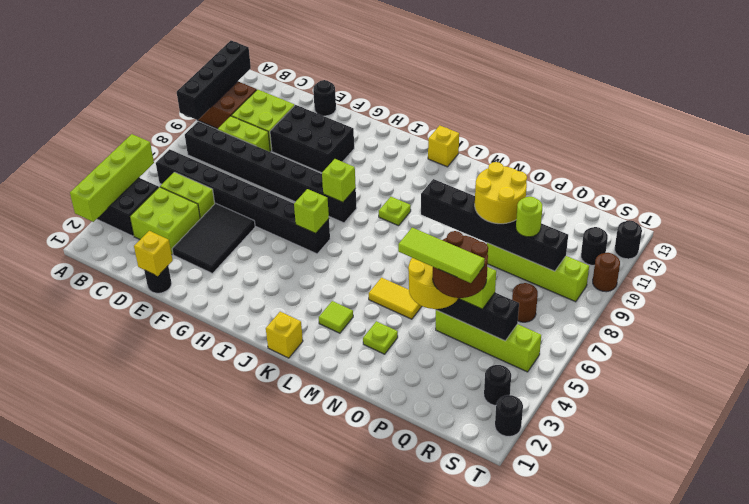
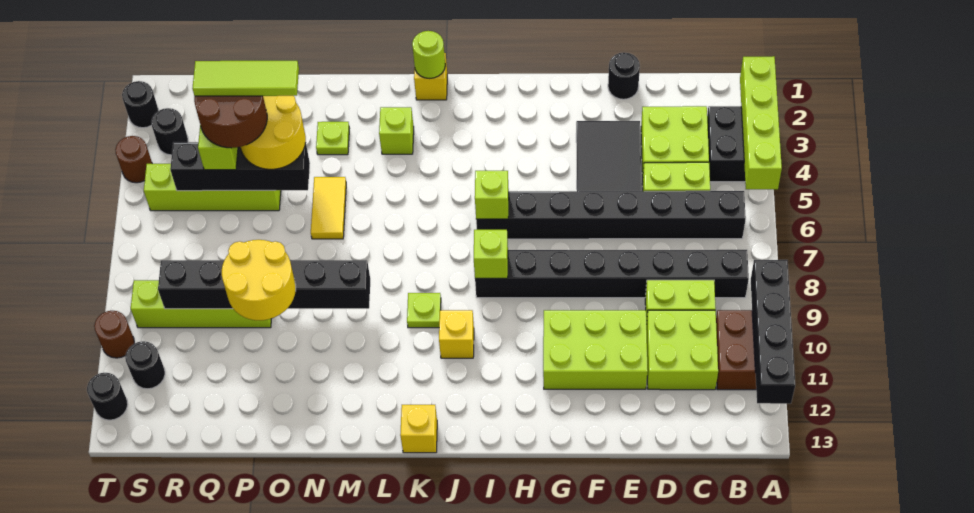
yellow brick E1 level 2 -> yellow brick J10 level 1
black brick E10:G11 level 1 -> lime brick E10:G11 level 1
black round brick E13 level 1 -> none
lime tile L3 level 1 -> lime brick L3 level 1
yellow tile M5:N5 level 1 -> yellow tile N5:N6 level 1
lime round brick Q9 level 3 -> lime round brick K1 level 2
brown round brick R7 level 1 -> brown round brick T4 level 1

